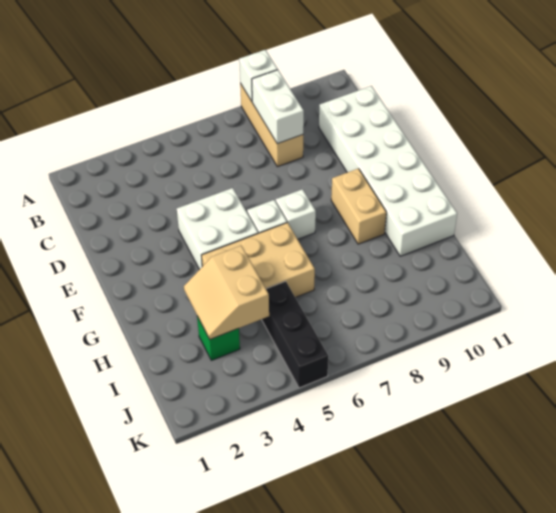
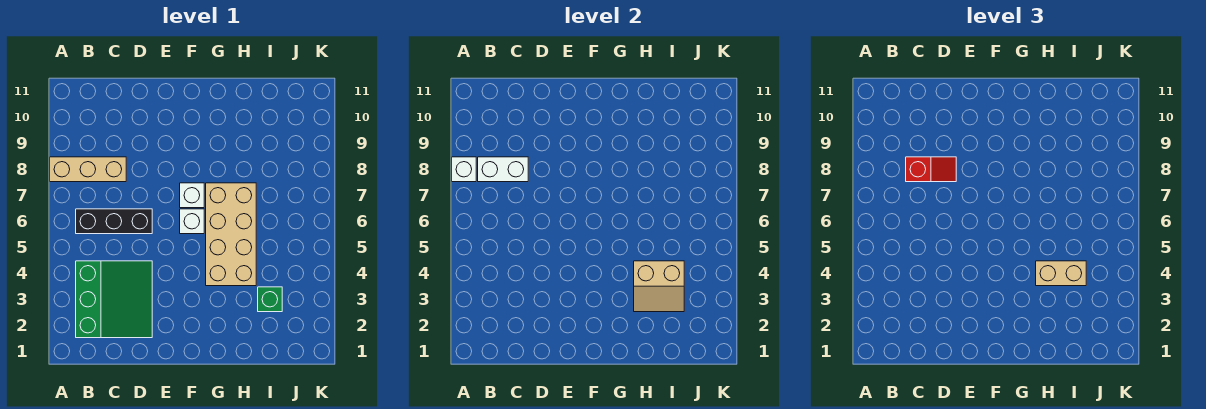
none -> green slope B2:D4 level 1 top B
none -> red slope C8:D8 level 3 top C
white brick C10:H11 level 1 -> none
white brick E4:F5 level 1 -> none
tan brick F9:G9 level 1 -> tan brick H4:I4 level 3
tan brick G4:H6 level 1 -> tan brick G4:H7 level 1
black brick I5:K5 level 1 -> black brick B6:D6 level 1

